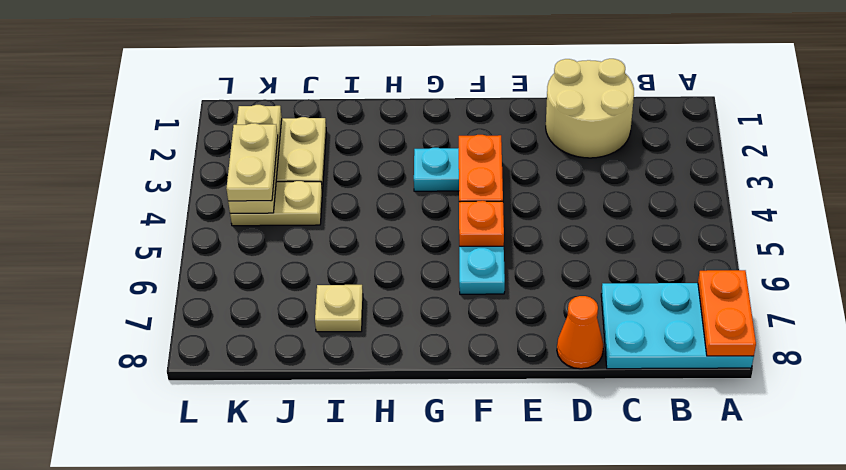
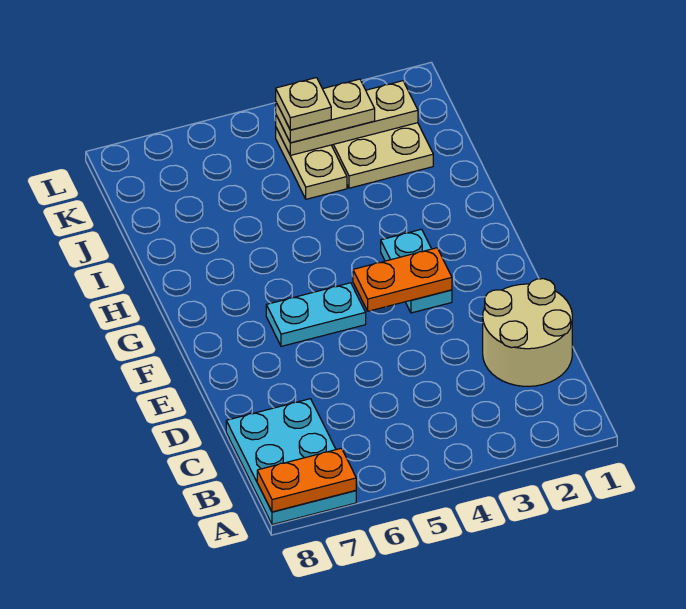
orange cone D8 level 1 -> none
orange plate F5 level 2 -> none
tan plate I7 level 1 -> tan plate K4 level 4

